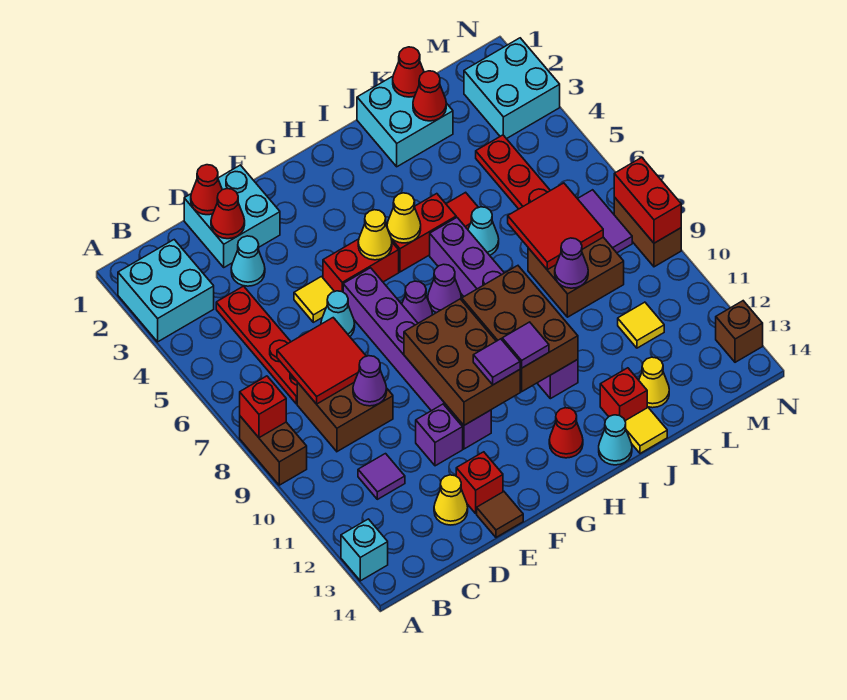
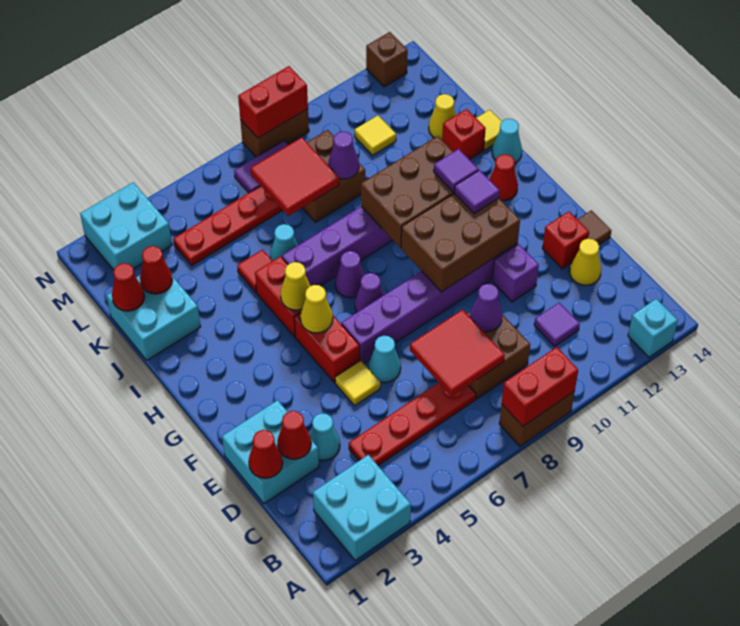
red brick A8 level 2 -> red brick A8:A9 level 2

